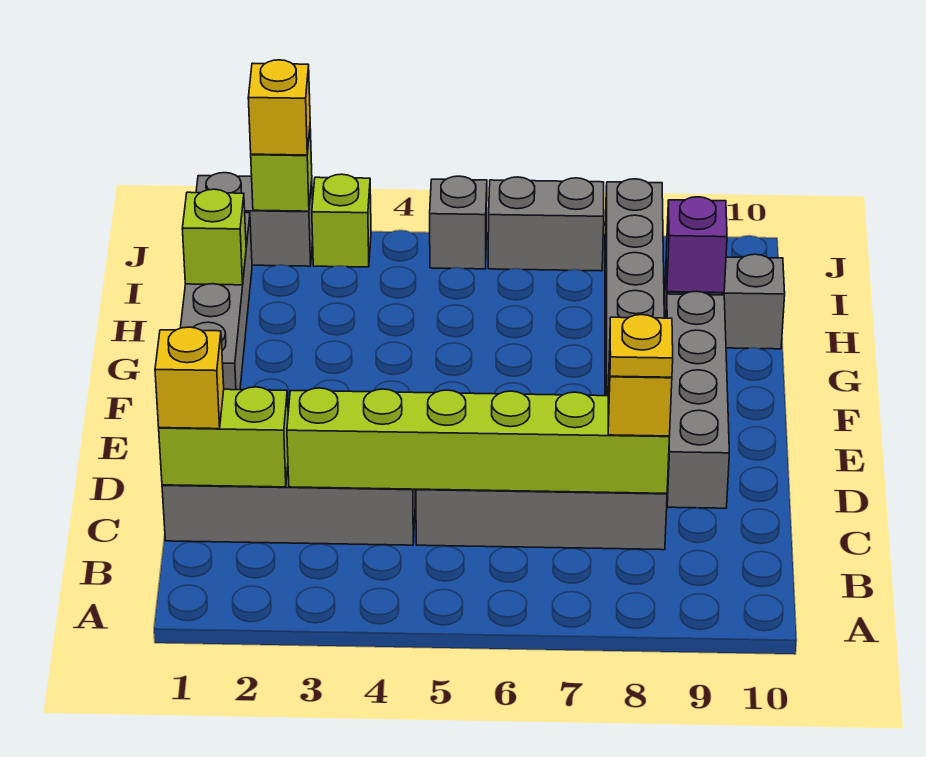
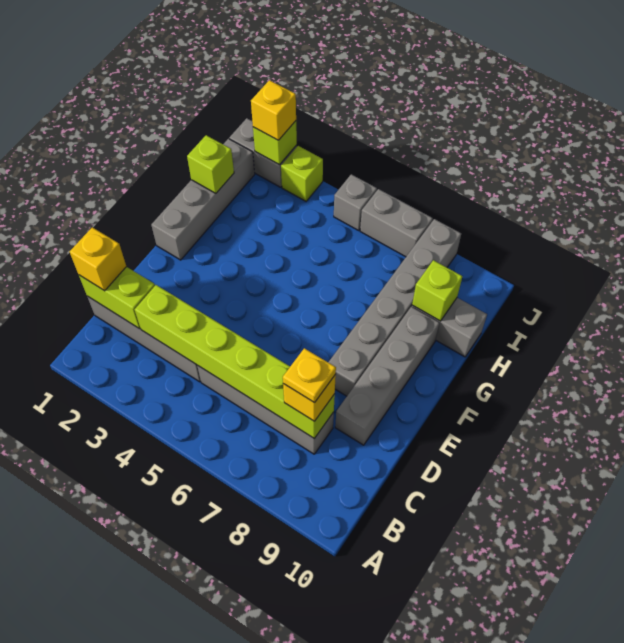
purple brick H9 level 2 -> lime brick H9 level 2

